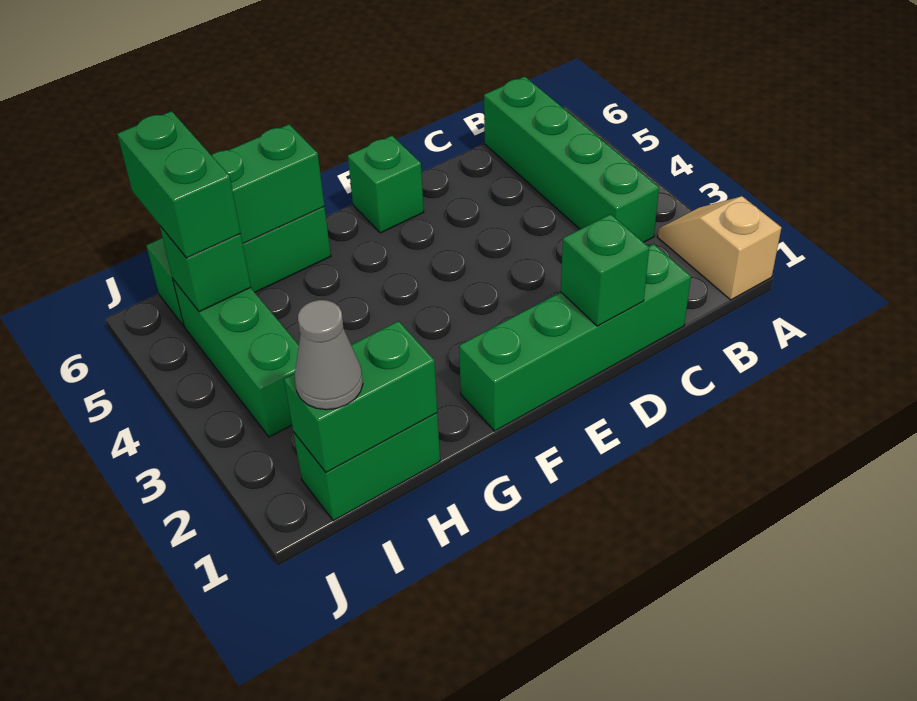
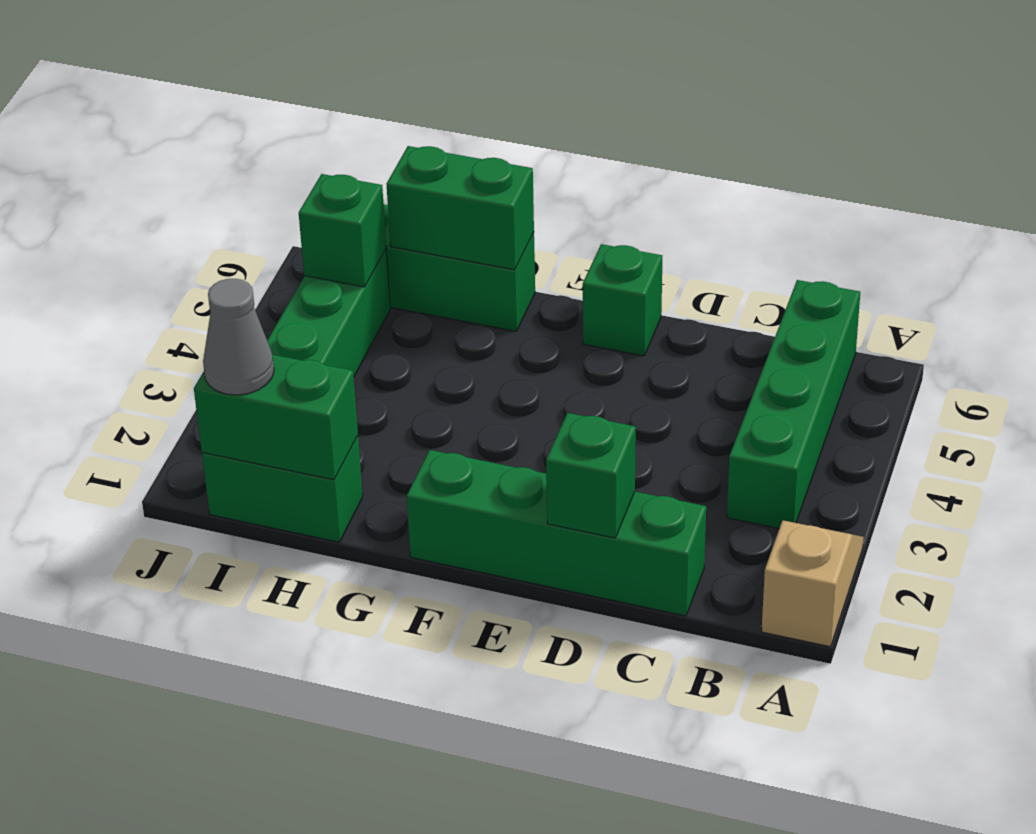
green brick I5:I6 level 3 -> none

